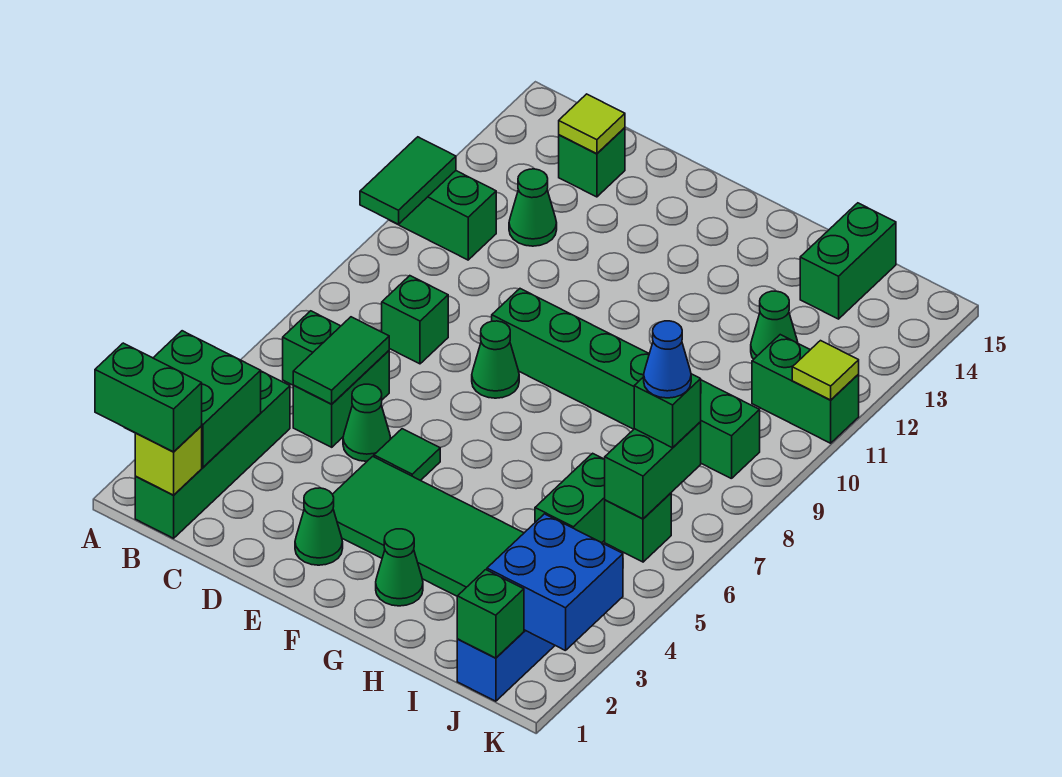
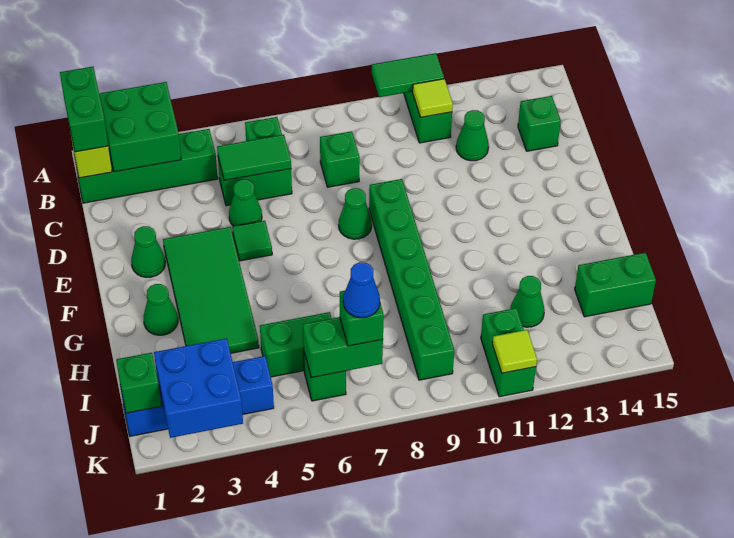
lime tile C14 level 2 -> lime tile B11 level 2

